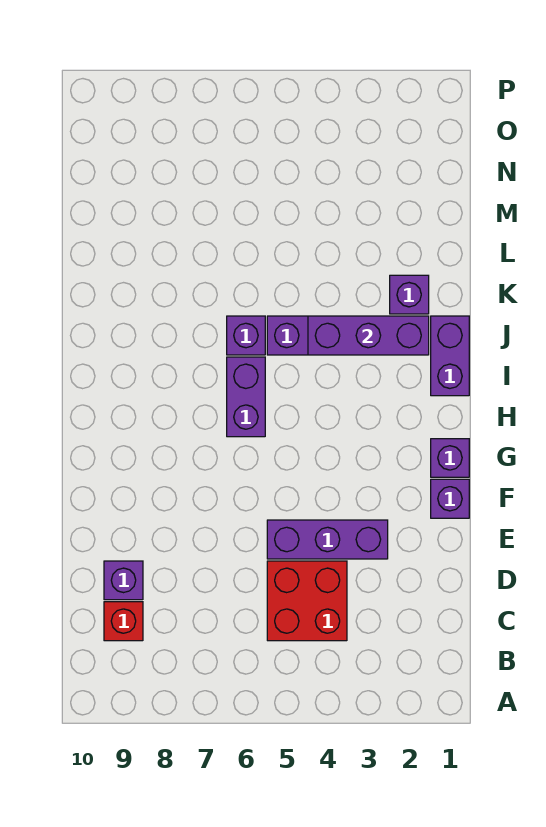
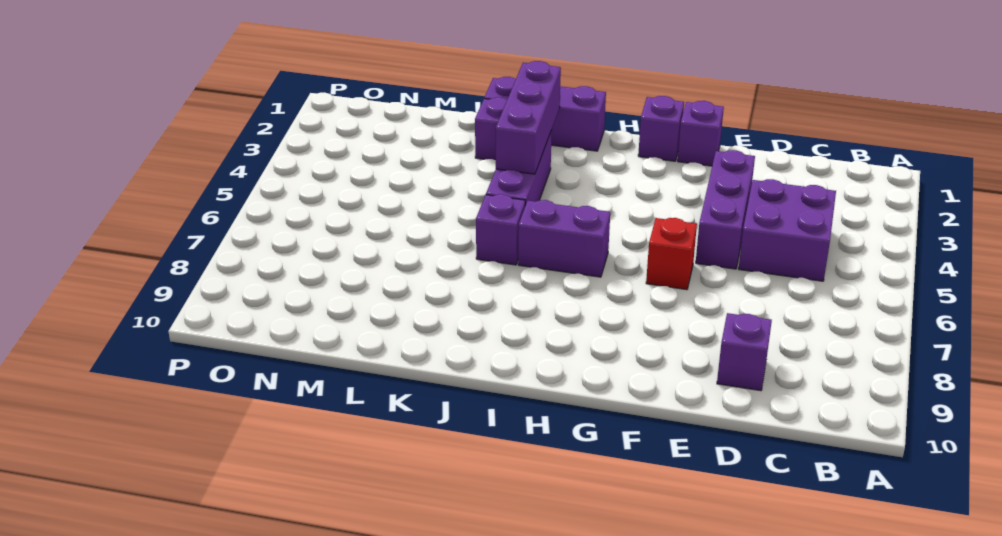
red brick C4:D5 level 1 -> purple brick C4:D5 level 1
red brick C9 level 1 -> red brick F6 level 1
purple brick I1:J1 level 1 -> purple brick I1:K1 level 1

